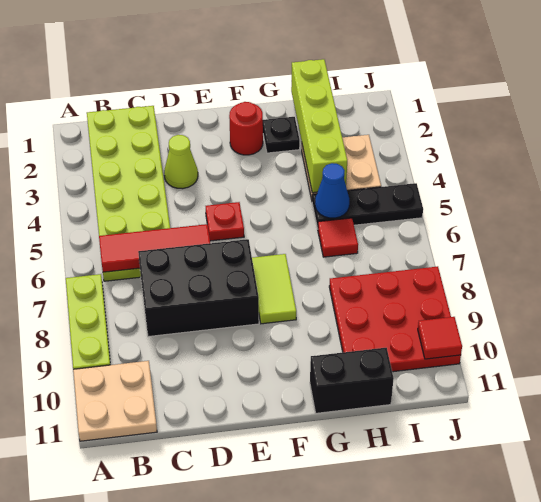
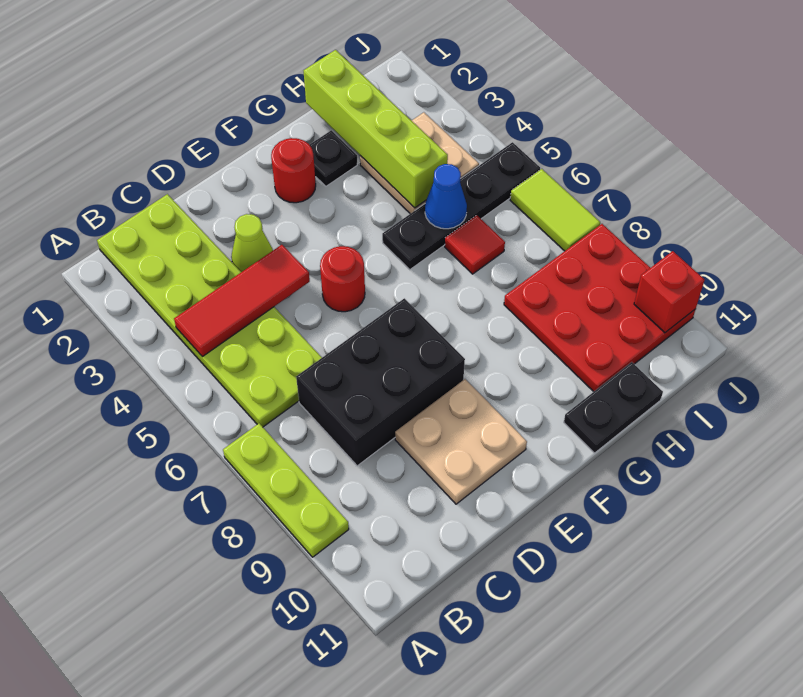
tan plate A10:B11 level 1 -> tan plate D9:E10 level 1
red tile B6:D6 level 2 -> red tile B4:D4 level 2
red plate E5 level 1 -> red round brick E5 level 1
lime tile F7:F8 level 1 -> lime tile J6:J7 level 1
black brick G11:H11 level 1 -> black plate G11:H11 level 1
black plate H5:J5 level 1 -> black plate G5:J5 level 1
red tile J10 level 2 -> red brick J10 level 2

